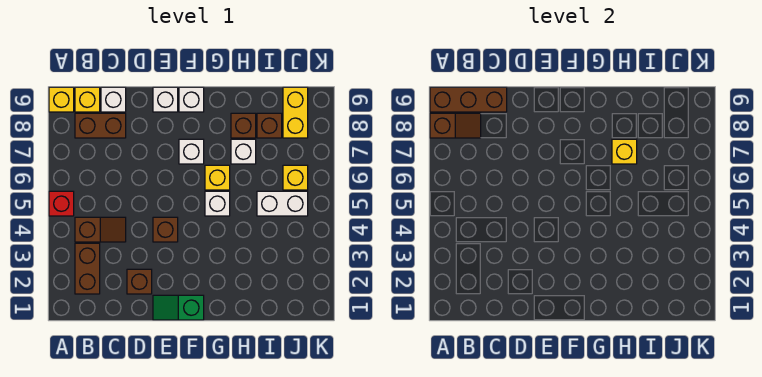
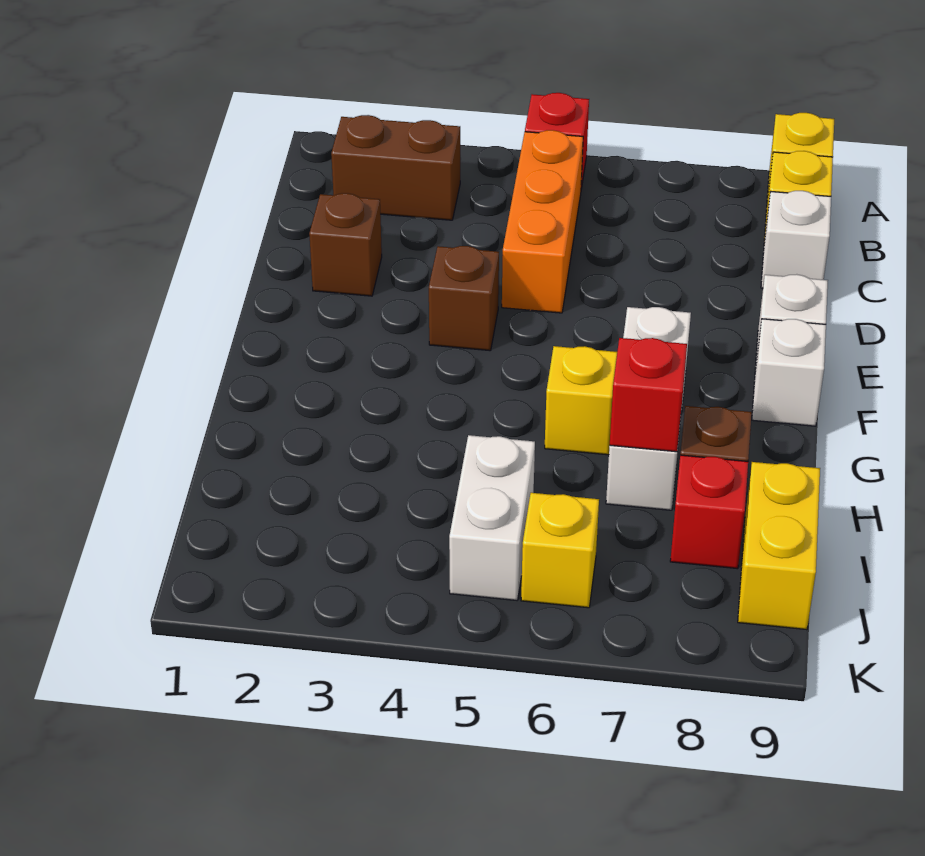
brown slope A8:B8 level 2 top A -> none
brown brick A9:C9 level 2 -> none
brown slope B4:C4 level 1 top B -> none
none -> orange brick B5:D5 level 1
brown brick B8:C8 level 1 -> none
green slope E1:F1 level 1 top F -> none
white brick G5 level 1 -> none
yellow brick H7 level 2 -> red brick H7 level 2
brown brick I8 level 1 -> red brick I8 level 1
yellow brick J8:J9 level 1 -> yellow brick I9:J9 level 1

